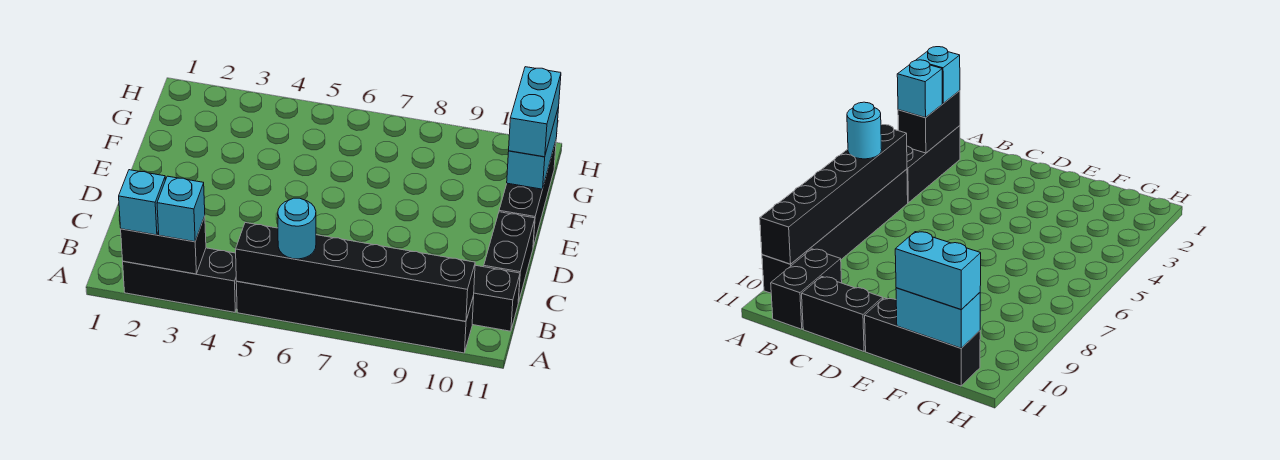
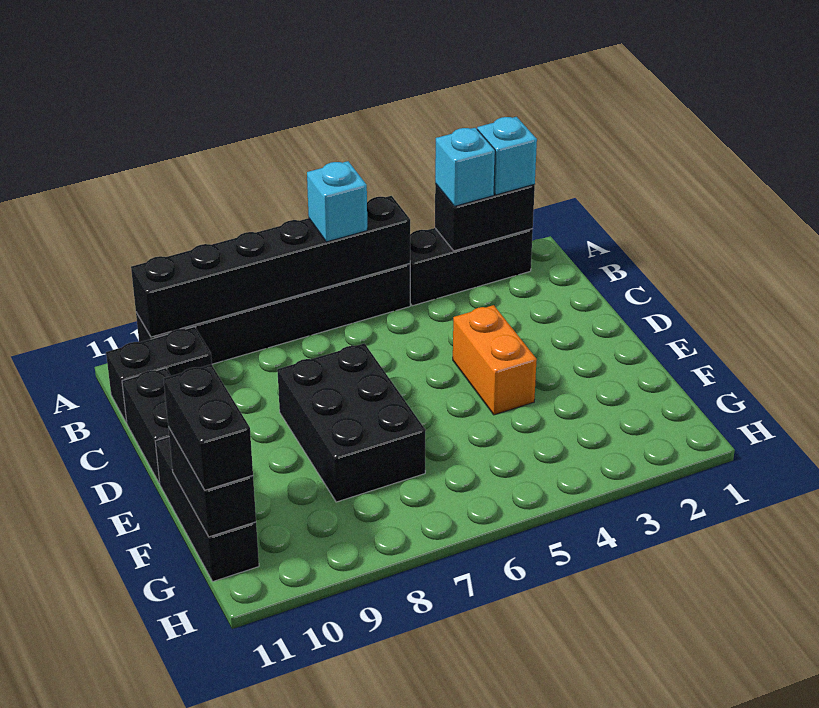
cyan round brick A6 level 3 -> cyan brick A6 level 3
none -> orange brick D4:E4 level 1
none -> black brick D7:F8 level 1
cyan brick F11:G11 level 2 -> black brick F11:G11 level 2
cyan brick F11:G11 level 3 -> black brick F11:G11 level 3

